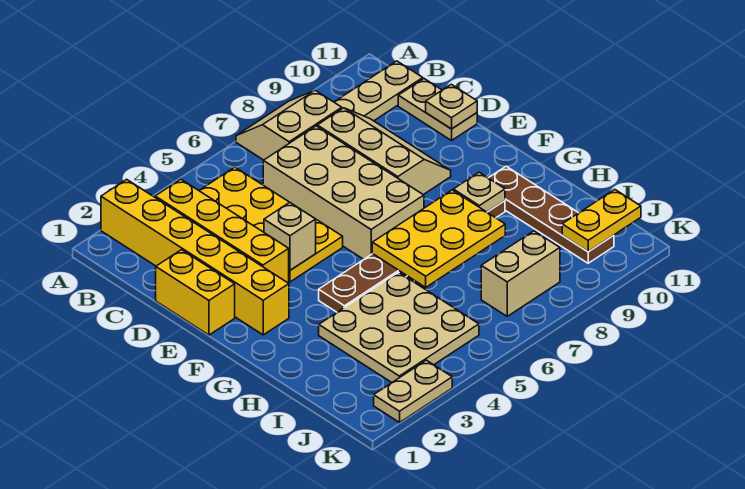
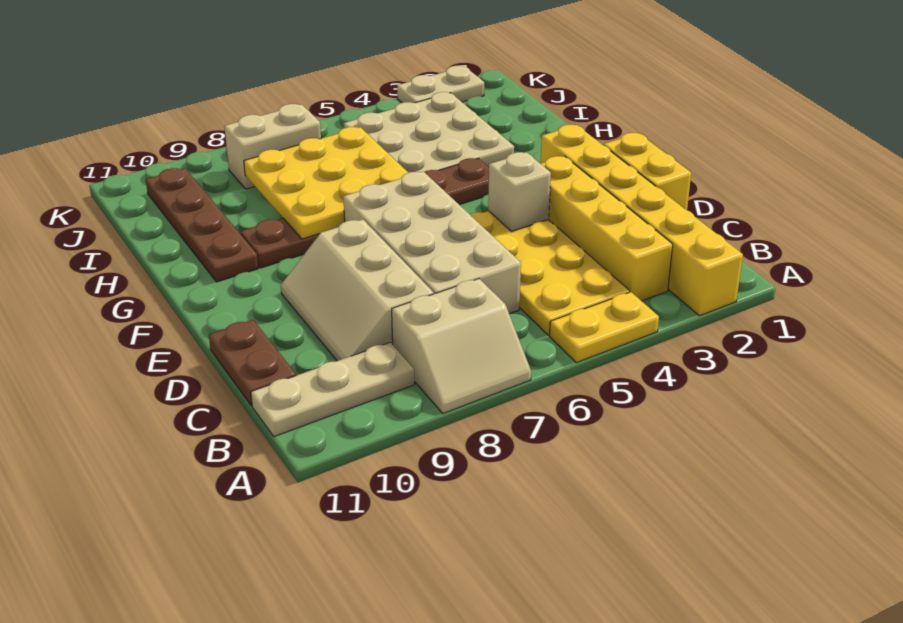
tan plate C11:D11 level 1 -> brown plate C11:D11 level 1
tan plate D11 level 2 -> none
yellow plate G6:H8 level 2 -> yellow plate G6:I8 level 2
tan plate G9 level 2 -> none
yellow plate J10:J11 level 2 -> yellow plate A4:A5 level 1

